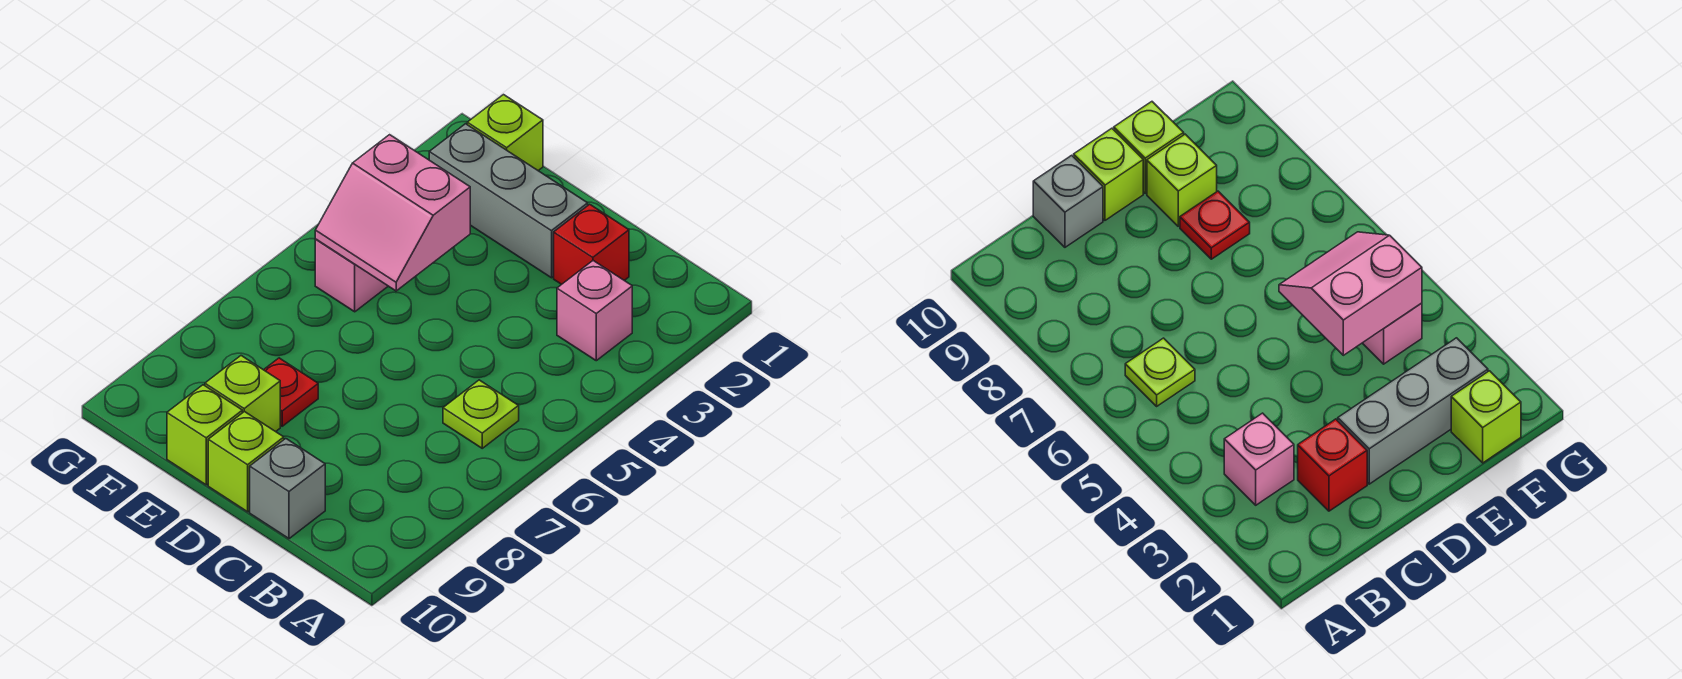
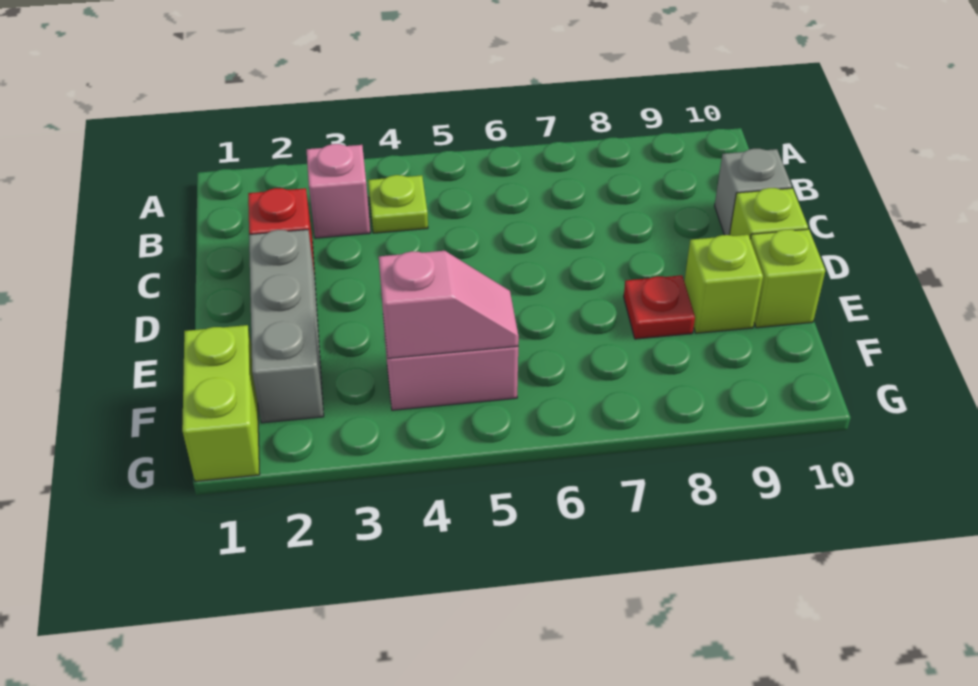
lime plate B6 level 1 -> lime plate B4 level 1
pink slope E4:F5 level 2 top 4 -> pink slope F4:F5 level 2 top 4
lime brick F1 level 1 -> lime brick F1:G1 level 1

